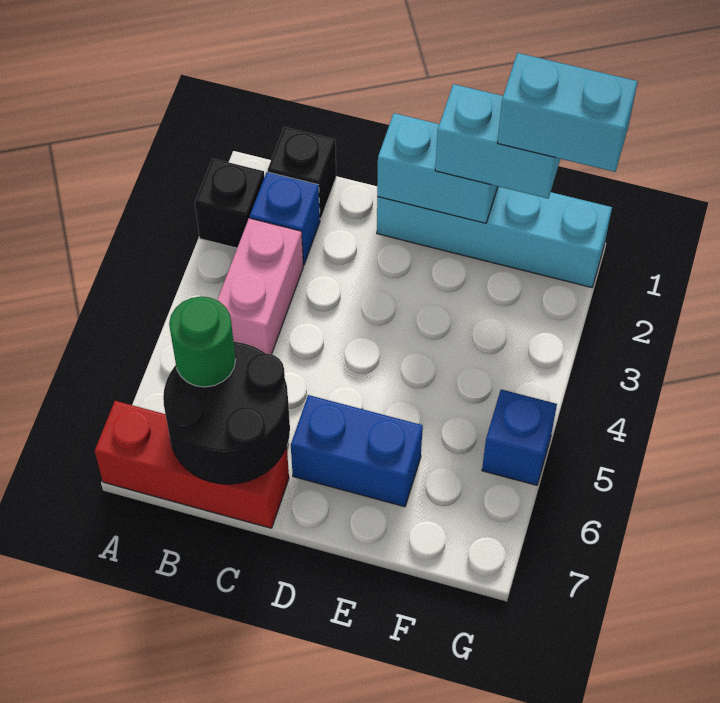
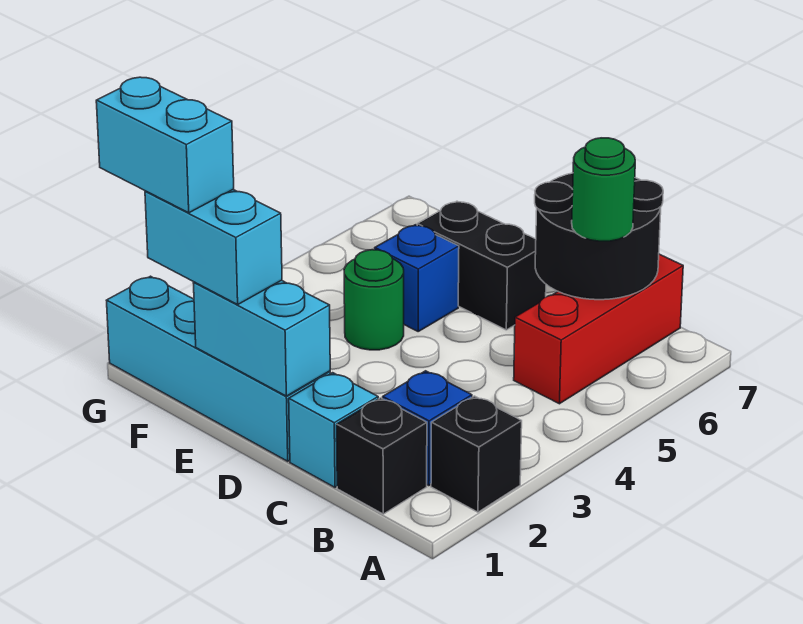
red brick A7:C7 level 1 -> red brick B5:B7 level 1
pink brick B3:B4 level 1 -> none
none -> cyan brick C1 level 1
blue brick D6:E6 level 1 -> black brick D6:E6 level 1
none -> green round brick E4 level 1
blue brick G5 level 1 -> blue brick E5 level 1

